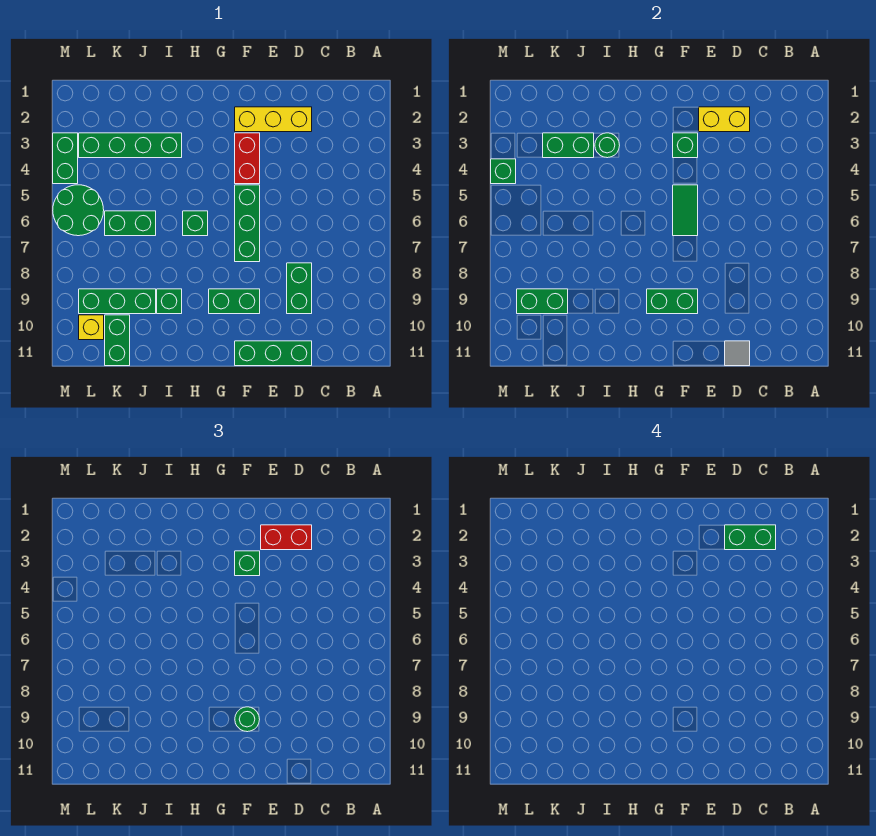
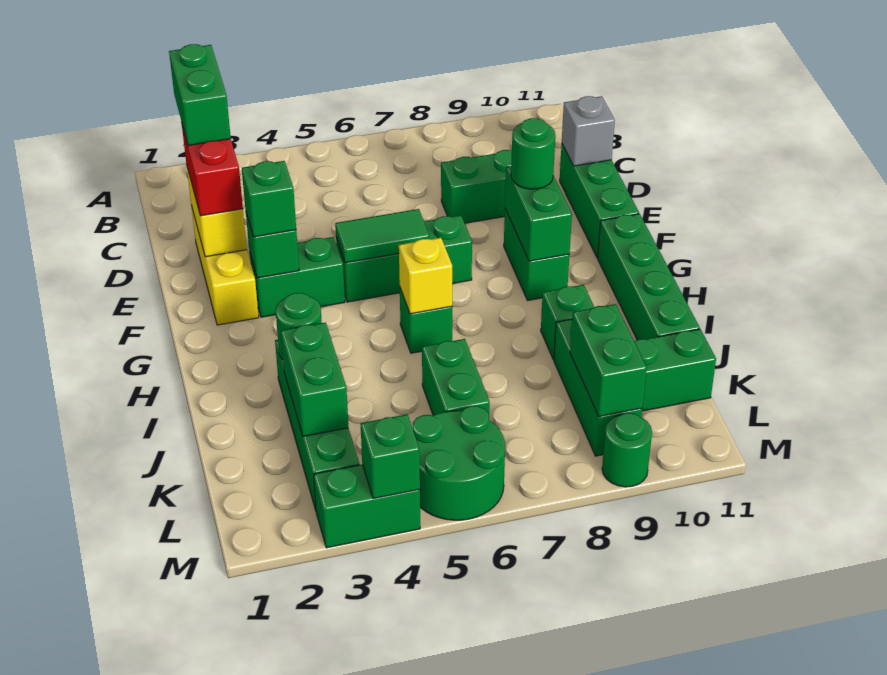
grey tile D11 level 2 -> grey brick D11 level 2
red brick F3:F4 level 1 -> green brick F3:F4 level 1
none -> green brick G11:J11 level 1
yellow brick L10 level 1 -> yellow brick H6 level 2
none -> green round brick M9 level 1

